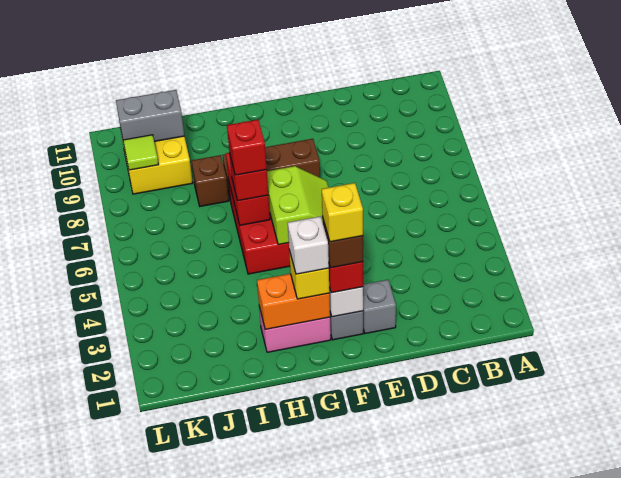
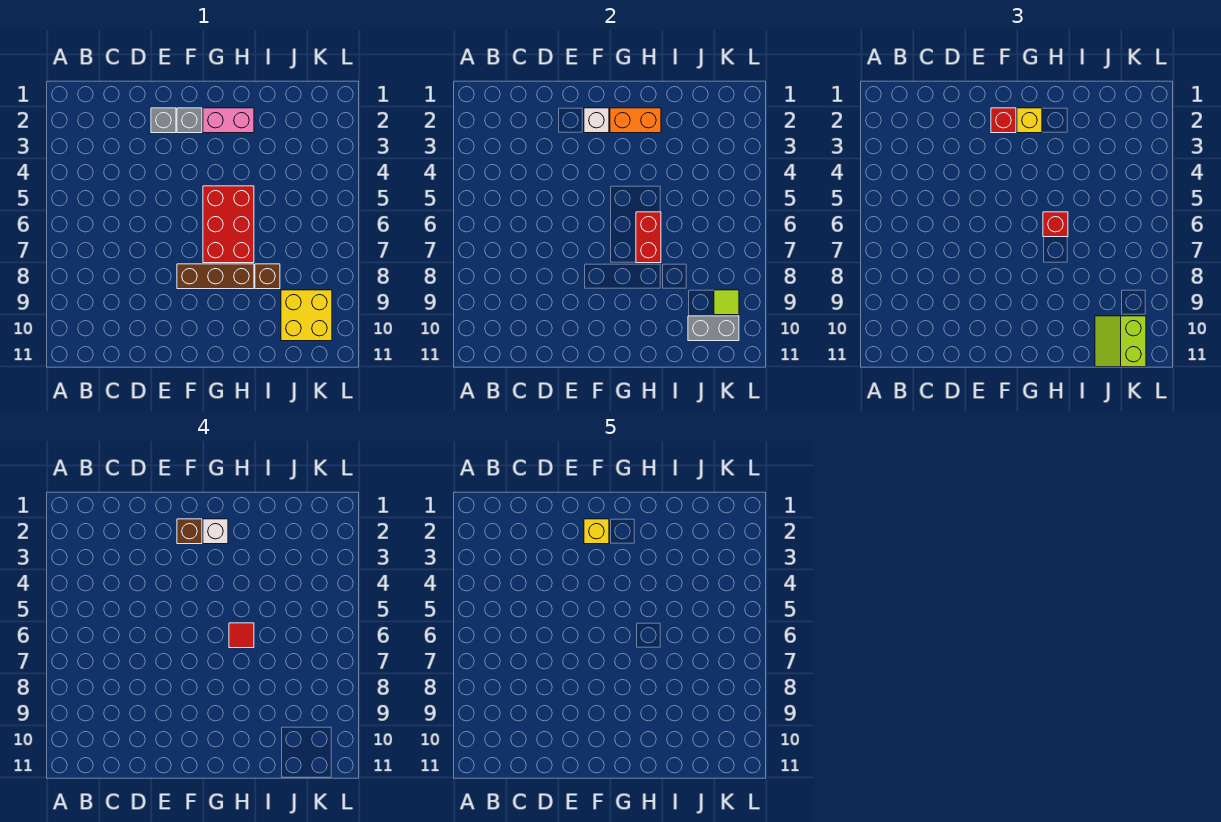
lime slope F5:G6 level 2 top G -> lime slope J10:K11 level 3 top K
red brick H6 level 4 -> red tile H6 level 4

